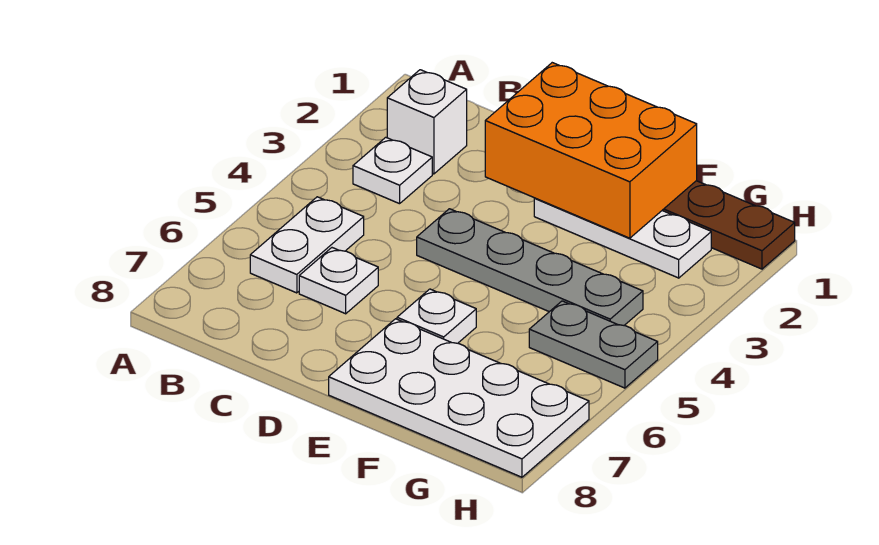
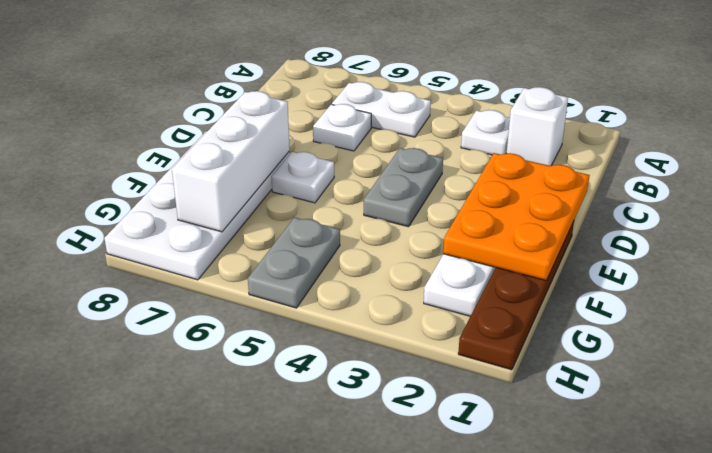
orange brick D1:F2 level 2 -> orange plate D1:F2 level 2
grey plate D4:G4 level 1 -> grey plate D4:E4 level 1
none -> white brick E7:G7 level 2

